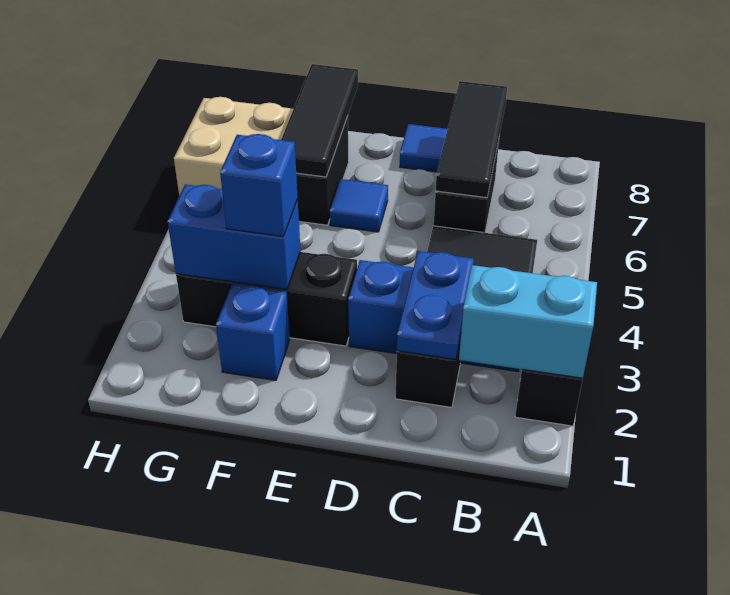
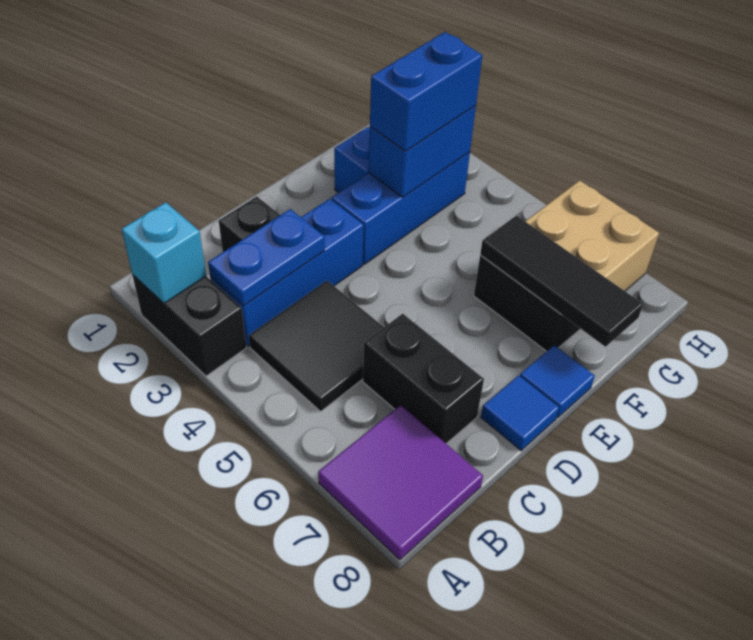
cyan brick A2:B2 level 2 -> cyan brick A2 level 2
none -> purple tile A7:B8 level 1
blue plate C2:C3 level 2 -> blue plate B3:C3 level 2
black tile C6:C8 level 2 -> none
black brick E3:G3 level 1 -> blue brick E3:G3 level 1
blue tile E6 level 1 -> blue tile E8 level 1
blue brick F3 level 3 -> blue brick F3:G3 level 3

